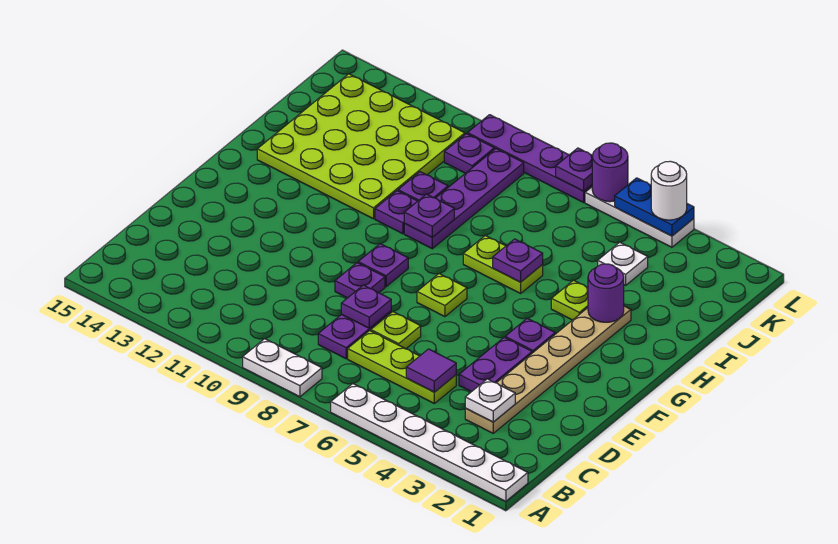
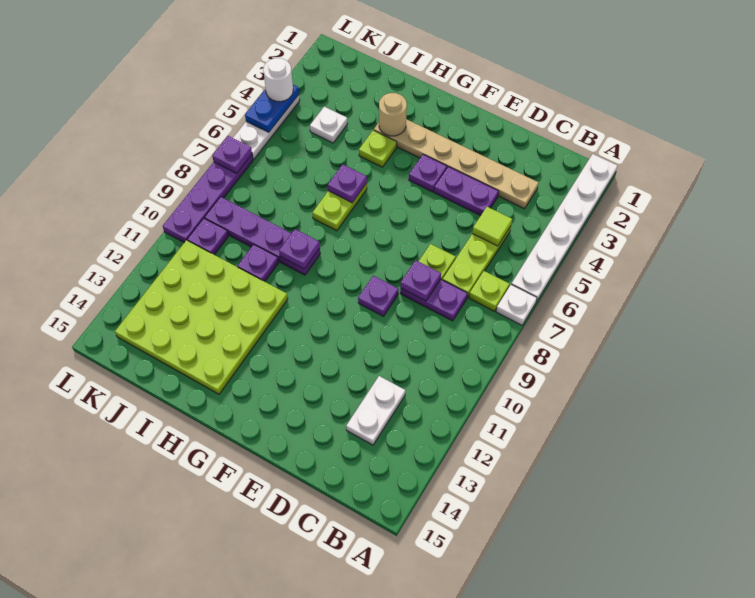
white plate A8:A9 level 1 -> white plate C12:C13 level 1
white plate C3 level 2 -> white plate A7 level 1
purple tile C5 level 2 -> lime tile C5 level 2
lime plate F7 level 1 -> lime plate B7 level 1
purple plate F9 level 1 -> none
purple round brick H3 level 2 -> tan round brick H3 level 2
purple plate H10 level 1 -> none
purple round brick L6 level 2 -> none

